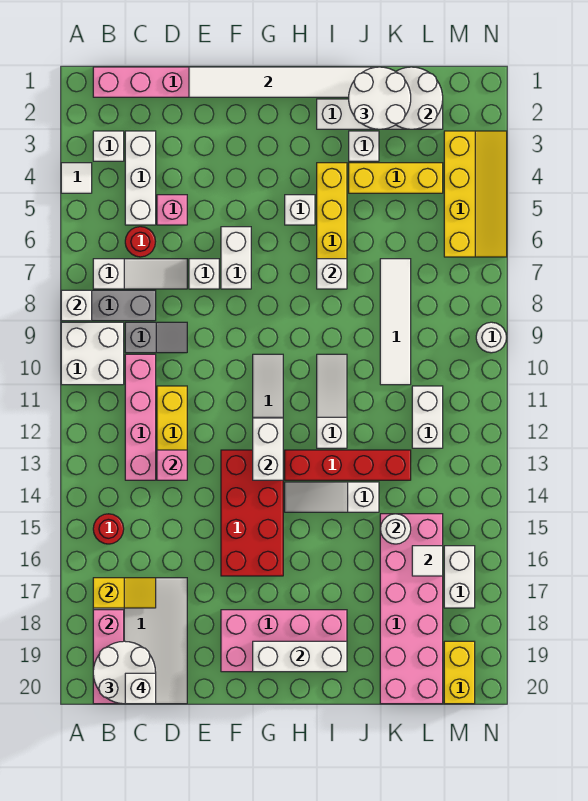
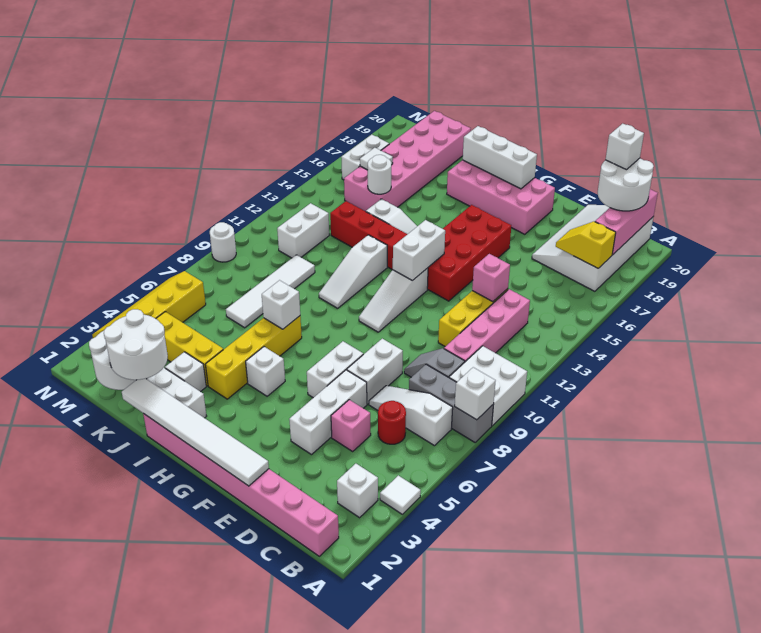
red round brick B15 level 1 -> none
white brick C3:C5 level 1 -> white brick E4:E6 level 1
white brick E7 level 1 -> white brick E7:E8 level 1
yellow brick M19:M20 level 1 -> none

